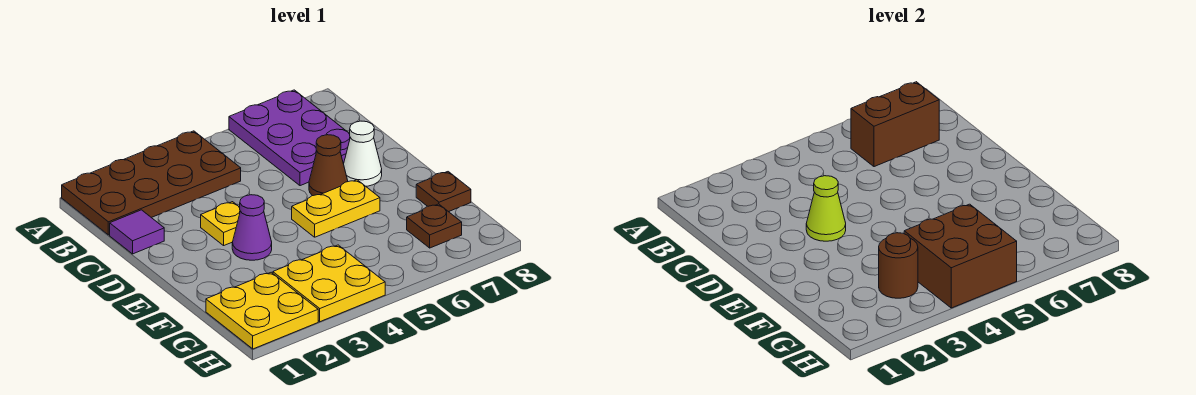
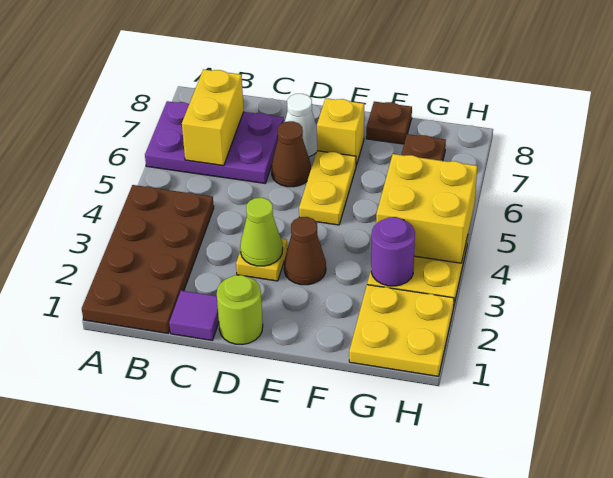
brown brick B6:B7 level 2 -> yellow brick B6:B7 level 2
none -> lime round brick D1 level 1
purple cone E3 level 1 -> brown cone E3 level 1
none -> yellow brick E7 level 1
brown round brick G3 level 2 -> purple round brick G3 level 2
brown brick G4:H5 level 2 -> yellow brick G4:H5 level 2

